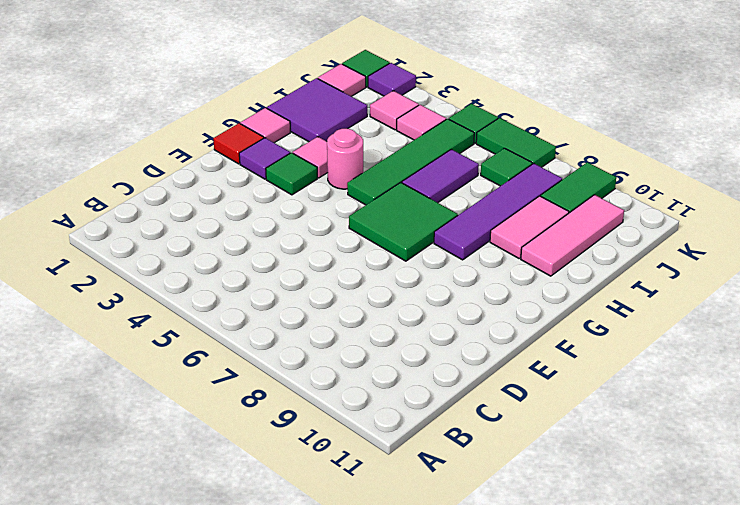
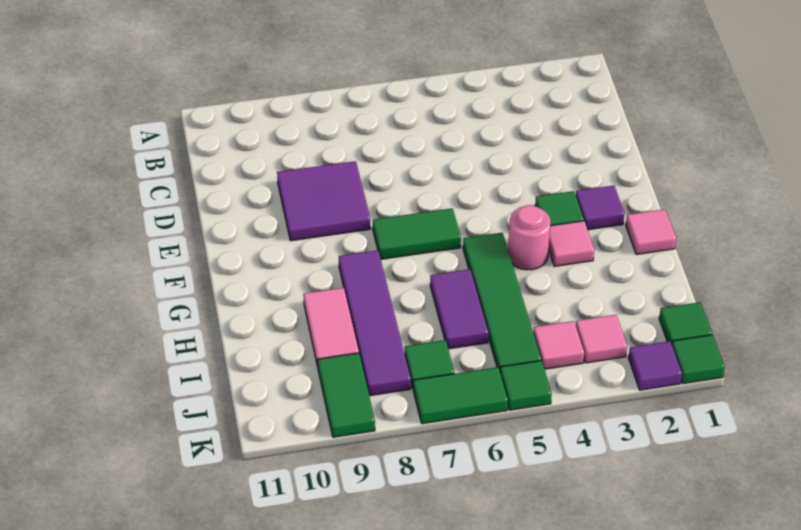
red tile F1 level 1 -> none
green tile F6:G7 level 1 -> green tile F6:F7 level 1
purple tile H1:I2 level 1 -> purple tile D8:E9 level 1
pink tile H10:J10 level 1 -> none
pink tile J1 level 1 -> green tile J1 level 1

